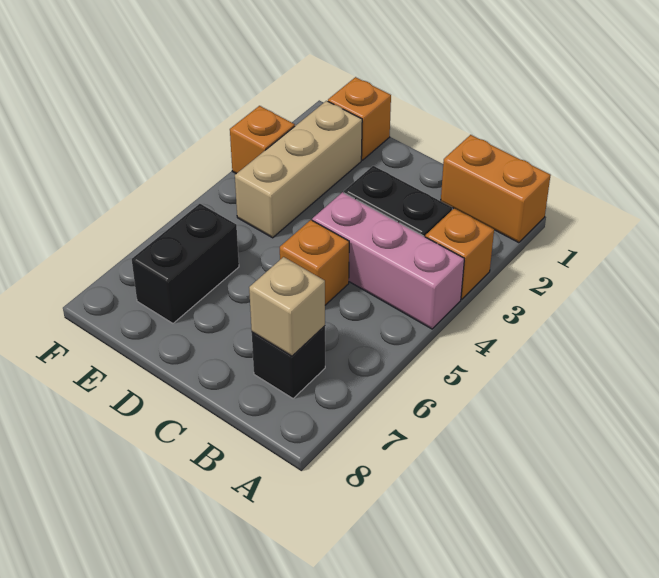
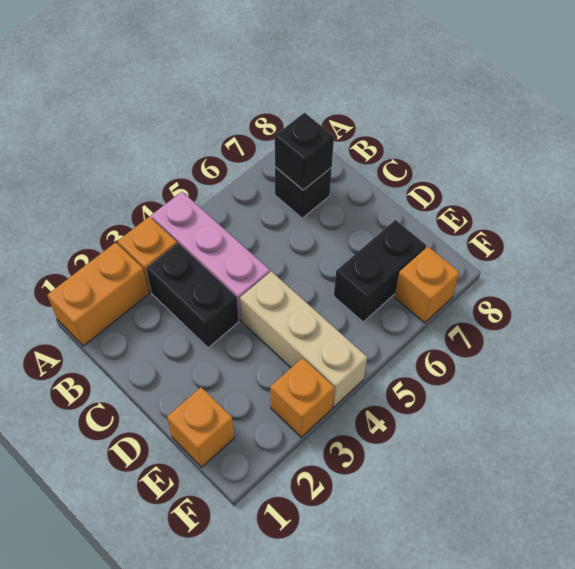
orange brick A1:B1 level 1 -> orange brick A1:A2 level 1
tan brick B7 level 2 -> black brick B7 level 2
orange brick C5 level 1 -> orange brick F7 level 1
tan brick E2:E4 level 1 -> tan brick D4:F4 level 1

